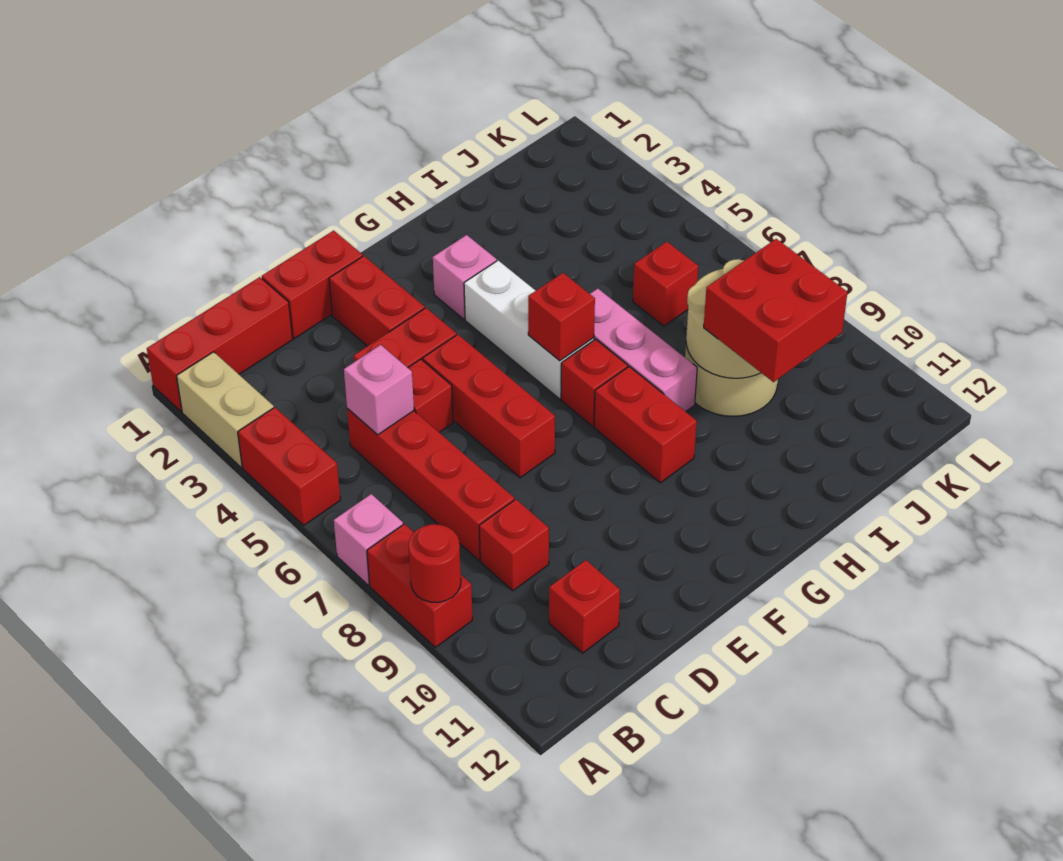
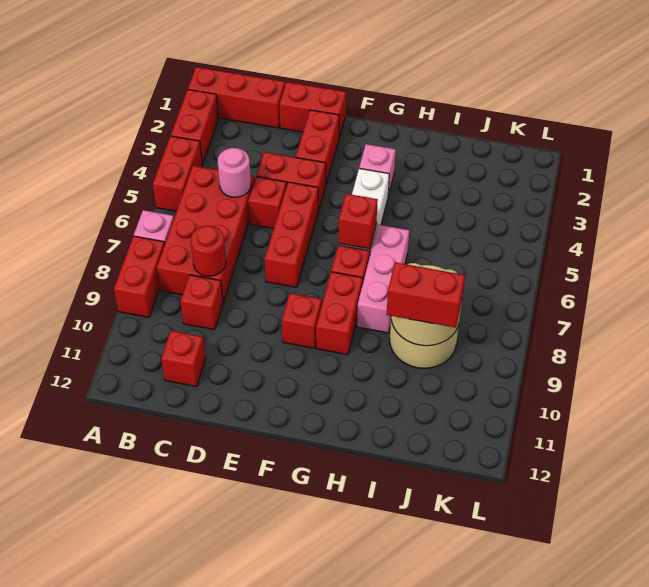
tan brick A2:A3 level 1 -> red brick A2:A3 level 1
red round brick A9 level 2 -> red round brick C8 level 2
red brick C5:C8 level 1 -> red brick B5:C8 level 1
pink brick C5 level 2 -> pink round brick C5 level 2
red brick I9:J10 level 3 -> red brick I9:J9 level 3
red brick J6 level 1 -> red brick F9 level 1

